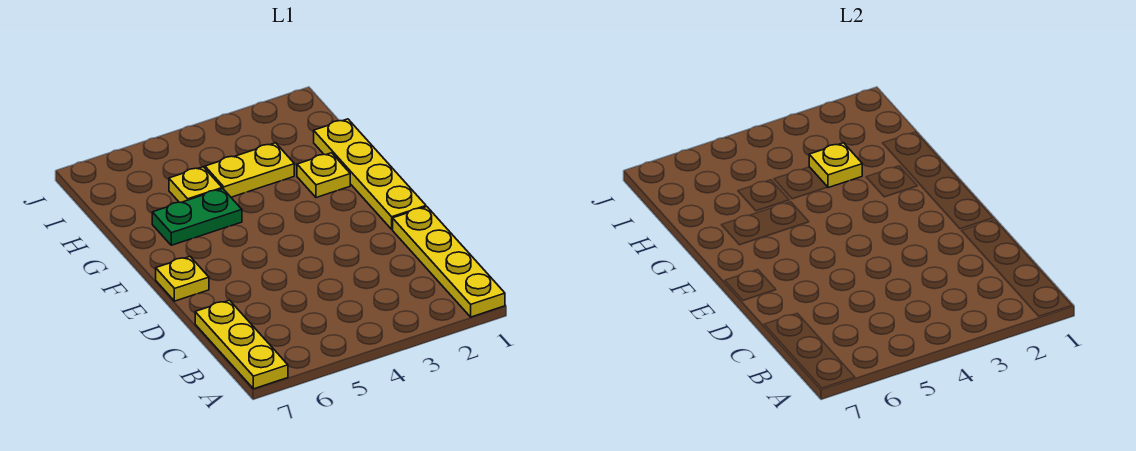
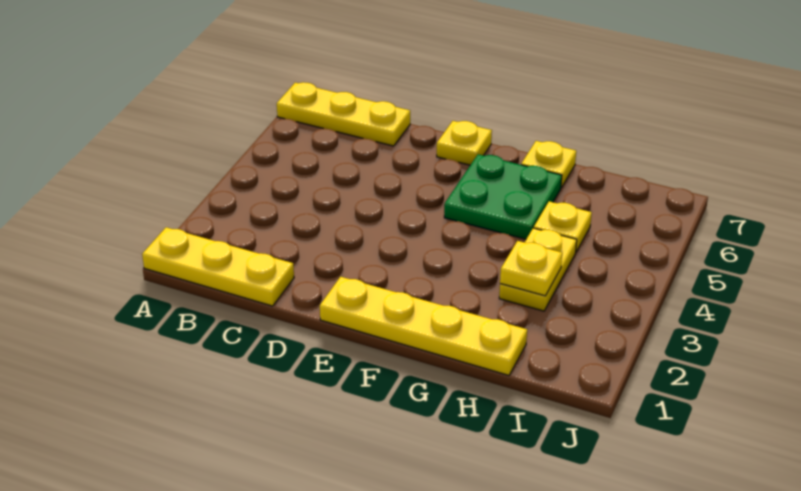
yellow plate A1:D1 level 1 -> yellow plate A1:C1 level 1
yellow plate G2 level 1 -> yellow plate G7 level 1
green plate G5:G6 level 1 -> green plate F5:G6 level 1

